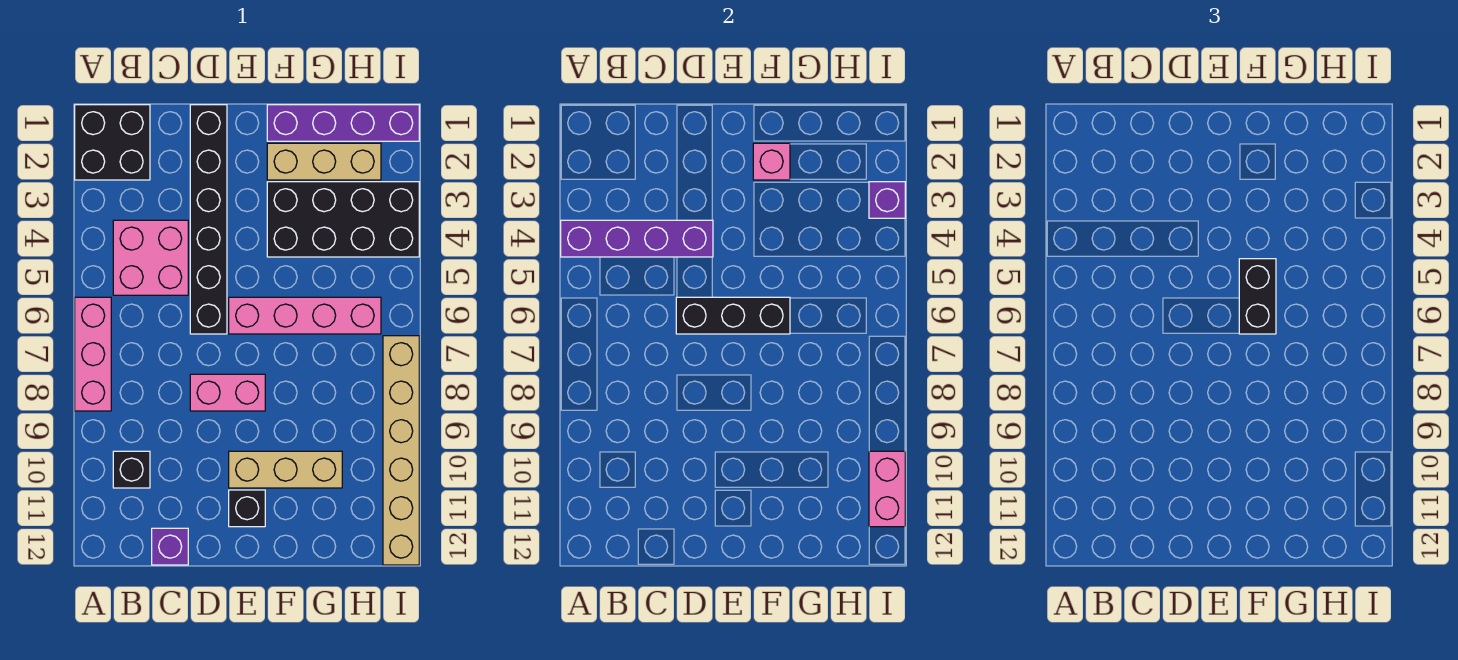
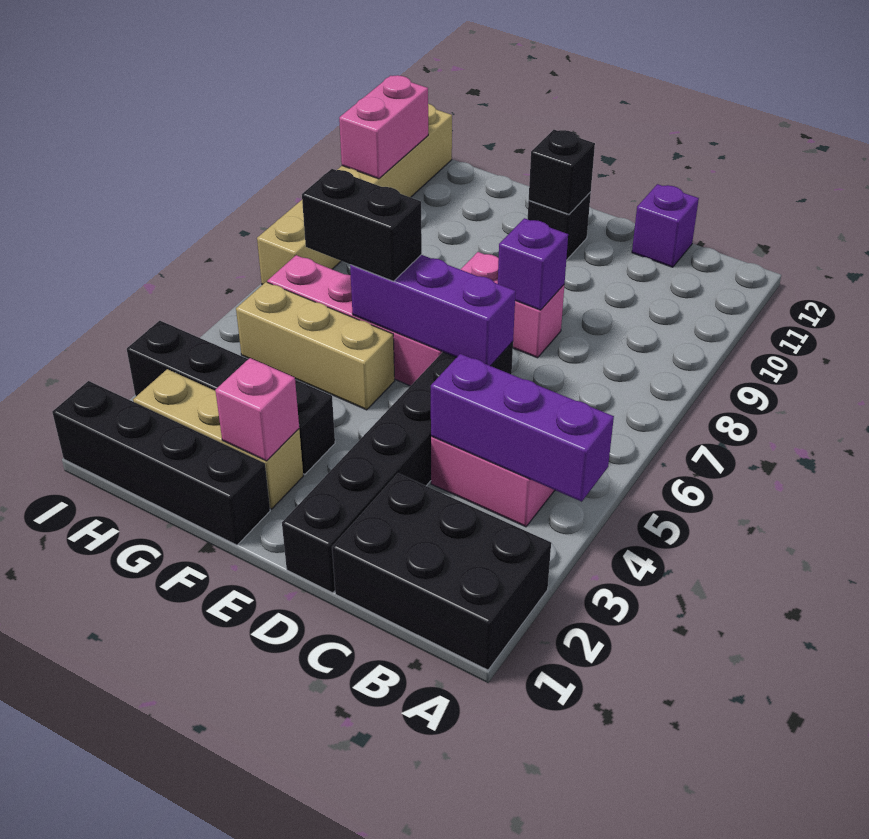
black brick A1:B2 level 1 -> black brick A1:C2 level 1
purple brick A4:D4 level 2 -> purple brick A4:C4 level 2
pink brick A6:A8 level 1 -> none
black brick B10 level 1 -> black brick E11 level 2
black brick D6:F6 level 2 -> purple brick D6:F6 level 2
tan brick E10:G10 level 1 -> tan brick F5:H5 level 1
purple brick F1:I1 level 1 -> black brick F1:I1 level 1
black brick F3:I4 level 1 -> black brick F3:I3 level 1
black brick F5:F6 level 3 -> black brick F6:G6 level 3
purple brick I3 level 2 -> purple brick D8 level 2

